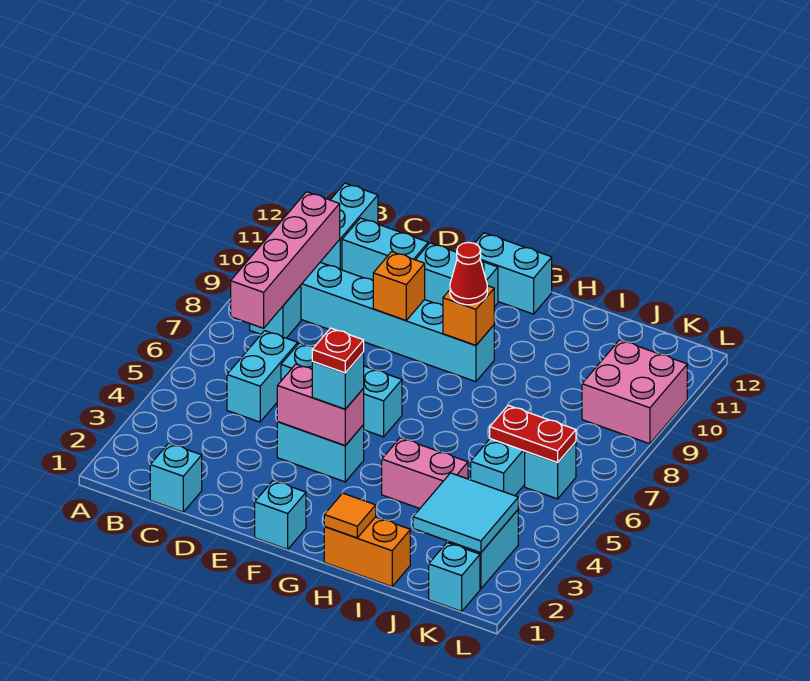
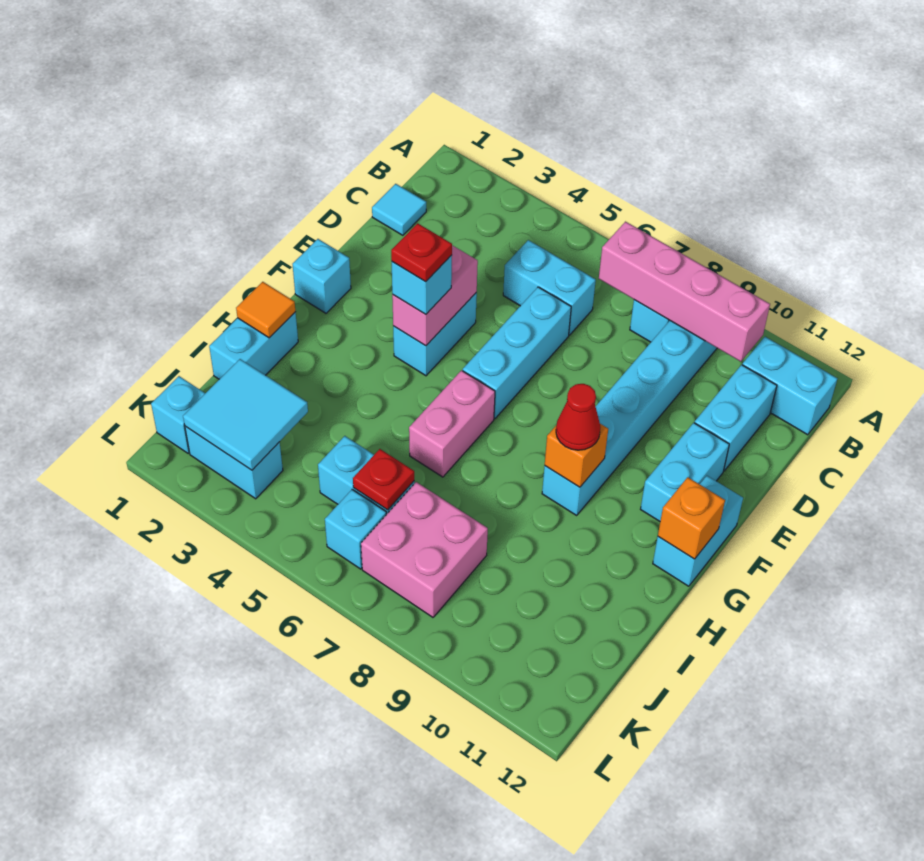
cyan brick C1 level 1 -> cyan tile C1 level 1
orange brick E9 level 2 -> orange brick G12 level 2
orange brick H1:I1 level 1 -> cyan brick H1:I1 level 1
pink brick H4:I4 level 1 -> pink brick G6:H6 level 1
red plate J6:K6 level 2 -> red plate J6 level 2
pink brick K9:L10 level 1 -> pink brick J7:K8 level 1

